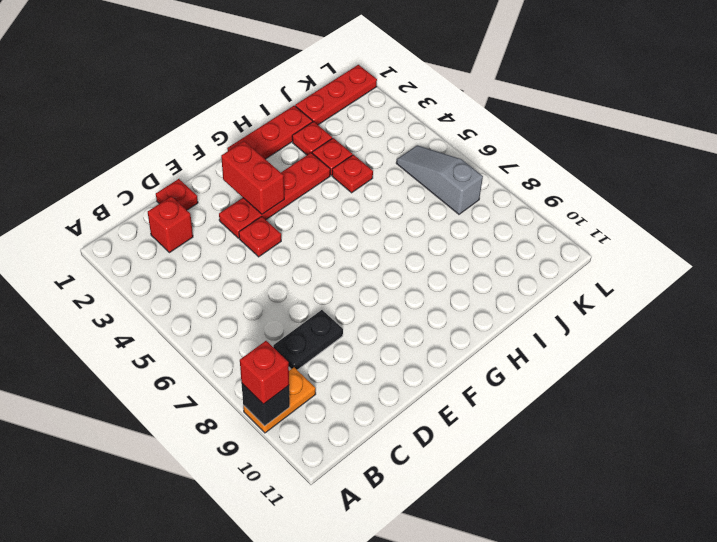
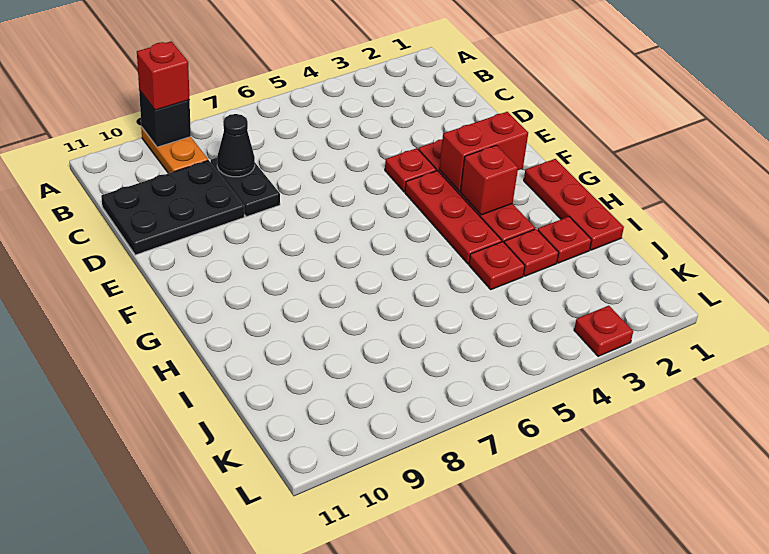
red brick C2 level 1 -> red brick G3 level 2
none -> black cone C8 level 2
none -> black plate C9:D11 level 1
red plate D1 level 1 -> red plate L3 level 1
red plate J1:L1 level 1 -> red plate F4:H4 level 1
grey slope K5:K7 level 1 top 7 -> none

